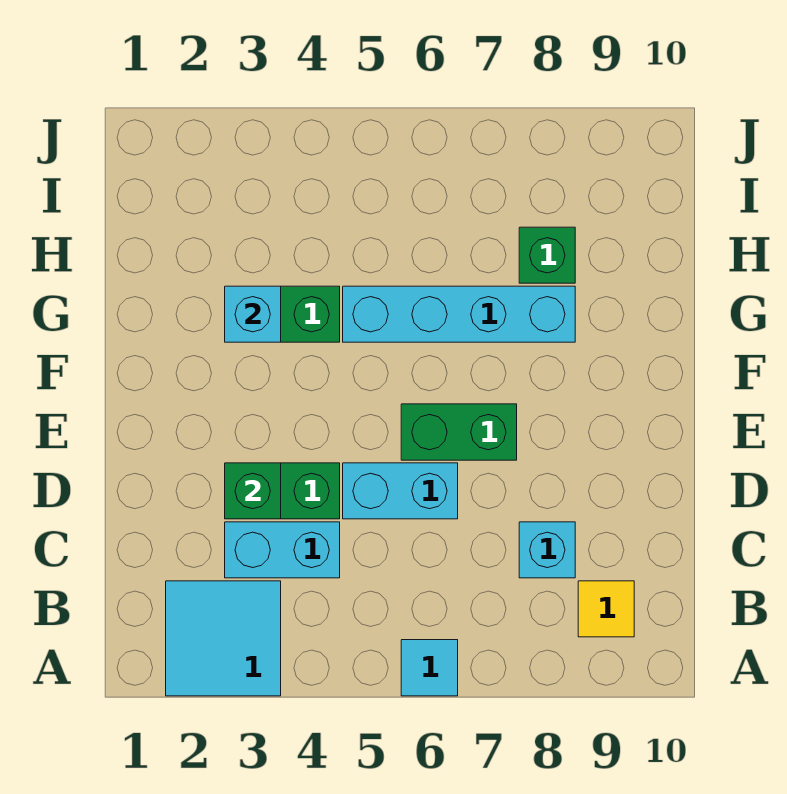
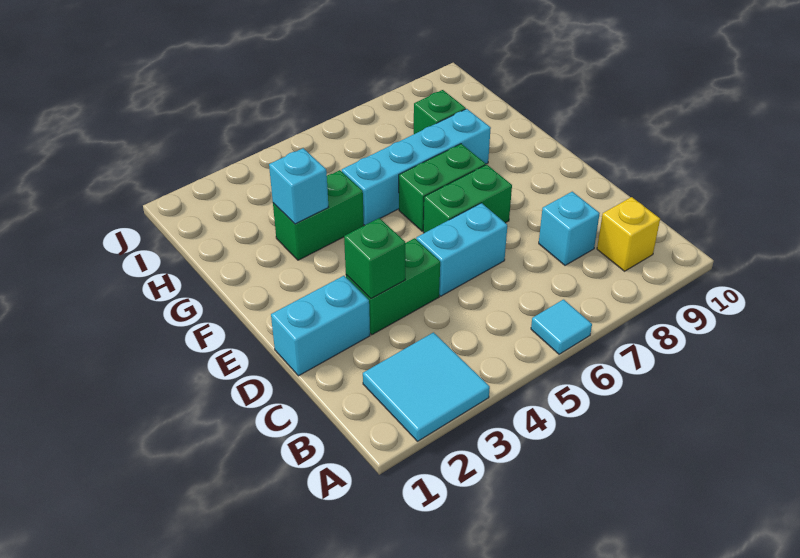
yellow tile B9 level 1 -> yellow brick B9 level 1
cyan brick C3:C4 level 1 -> cyan brick D1:D2 level 1
none -> green brick F6:F7 level 1

